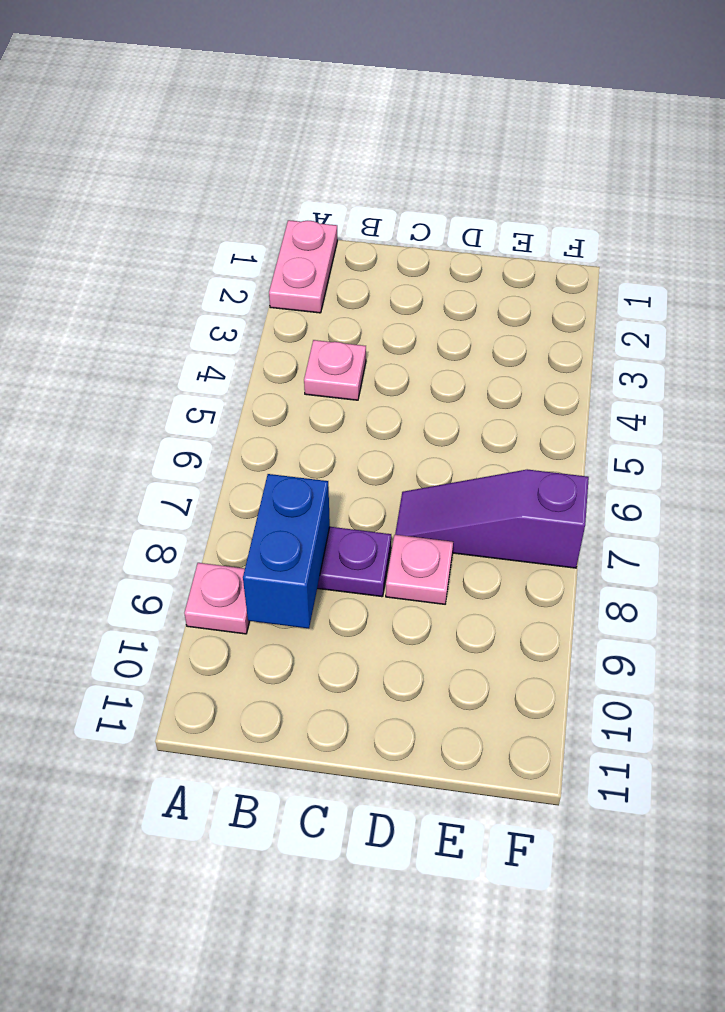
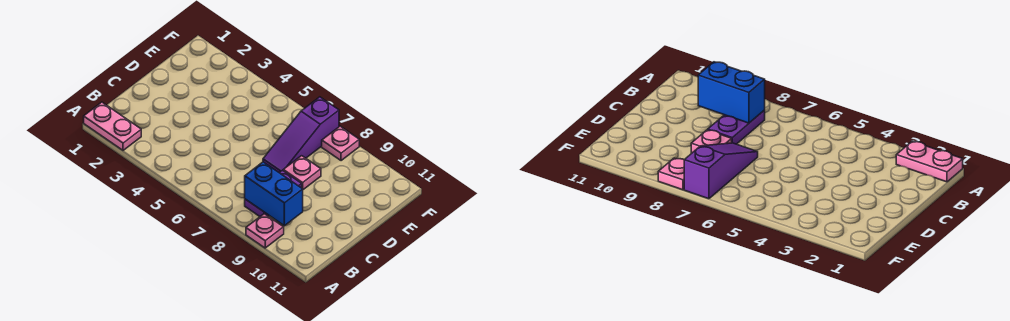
pink plate B4 level 1 -> pink plate F8 level 1

